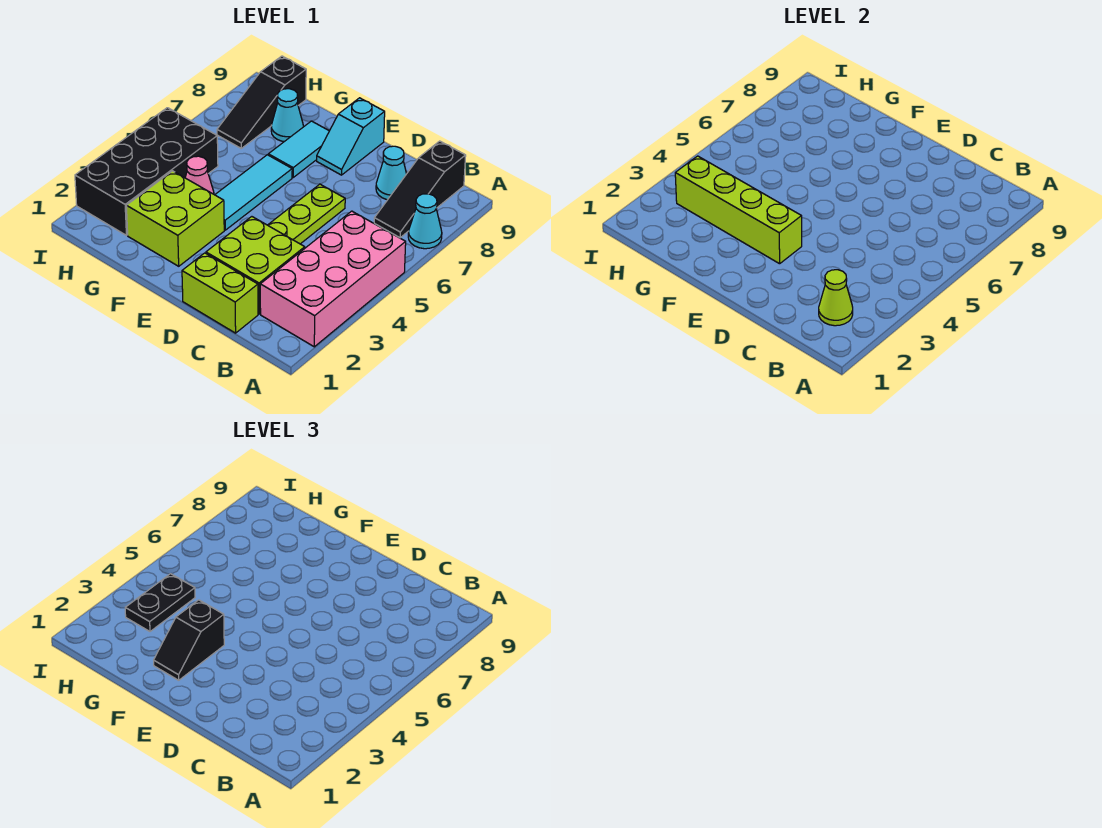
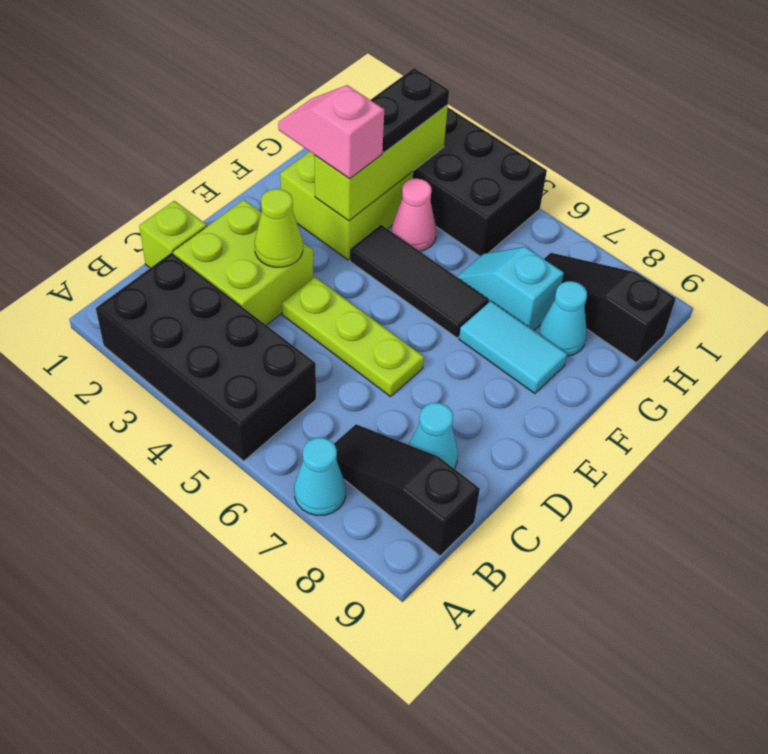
pink brick A2:B5 level 1 -> black brick A2:B5 level 1
lime cone B2 level 2 -> lime cone D3 level 2
lime brick C1:D1 level 1 -> lime brick C1 level 1
lime brick E3:H3 level 2 -> lime brick F3:H3 level 2
cyan slope E8:E9 level 1 top 9 -> cyan slope G6:G7 level 1 top 7
black slope F2:F3 level 3 top 3 -> pink slope F2:F3 level 3 top 3
cyan tile F4:F6 level 1 -> black tile F4:F6 level 1
black plate H3:H4 level 3 -> black plate G3:H3 level 3

